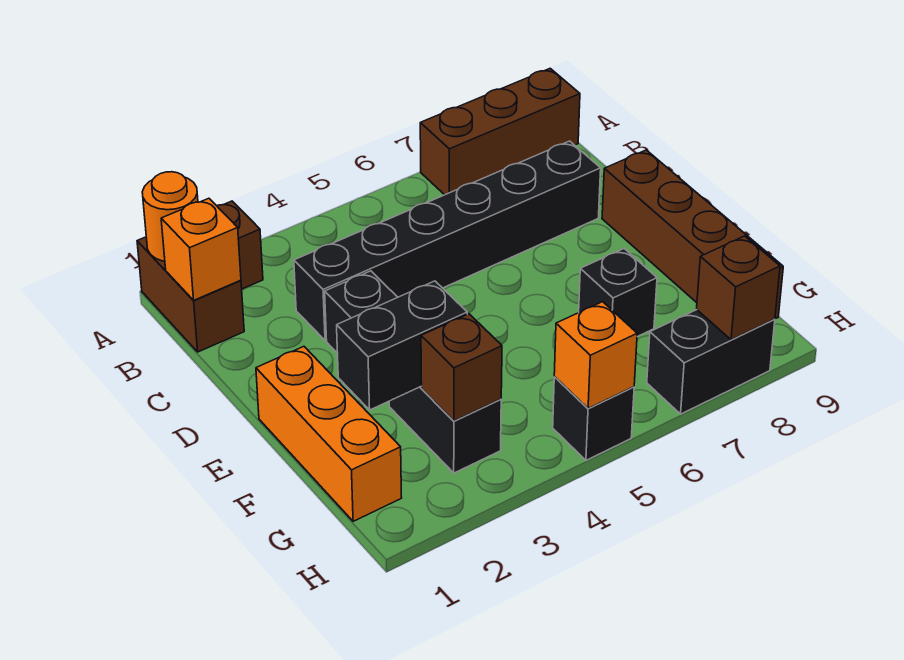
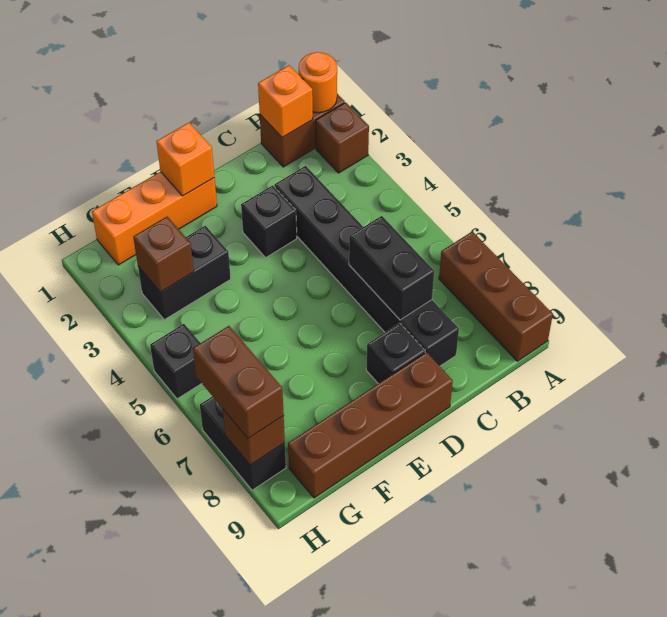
black brick F2:F3 level 2 -> black brick C6:C7 level 2
black brick F7 level 1 -> black brick D8 level 1
orange brick H5 level 2 -> orange brick E1 level 2
none -> brown brick H7:H8 level 3

